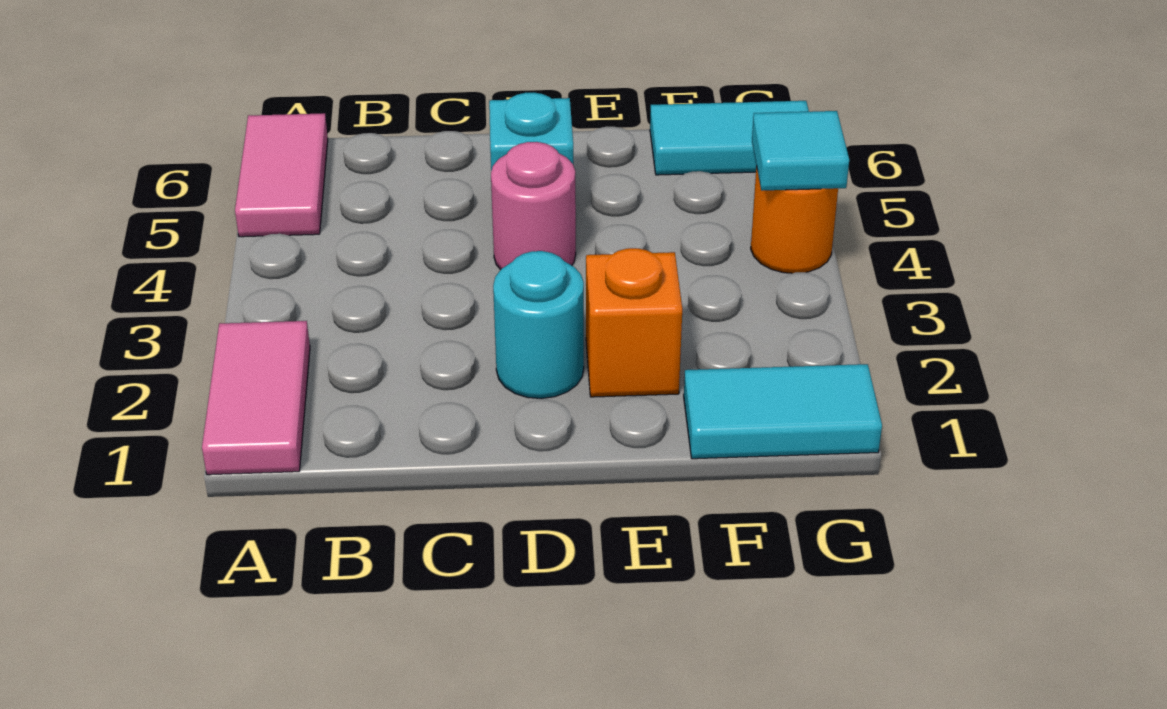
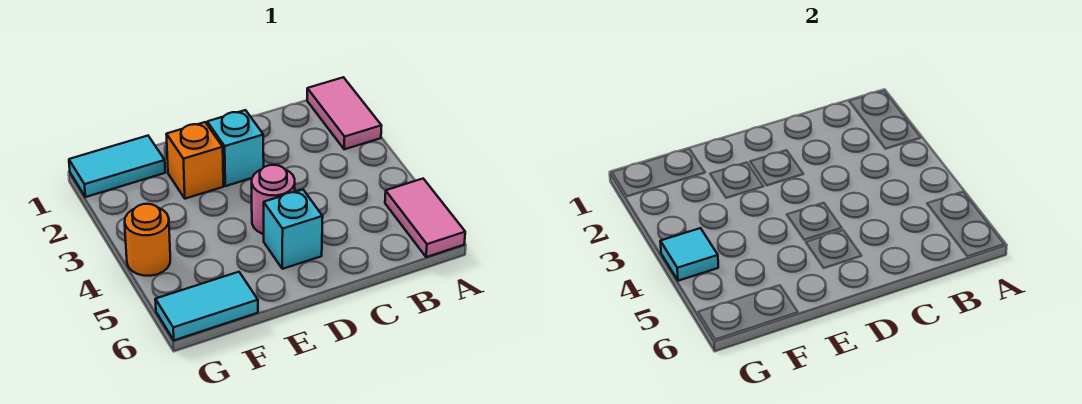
cyan round brick D2 level 1 -> cyan brick D2 level 1

